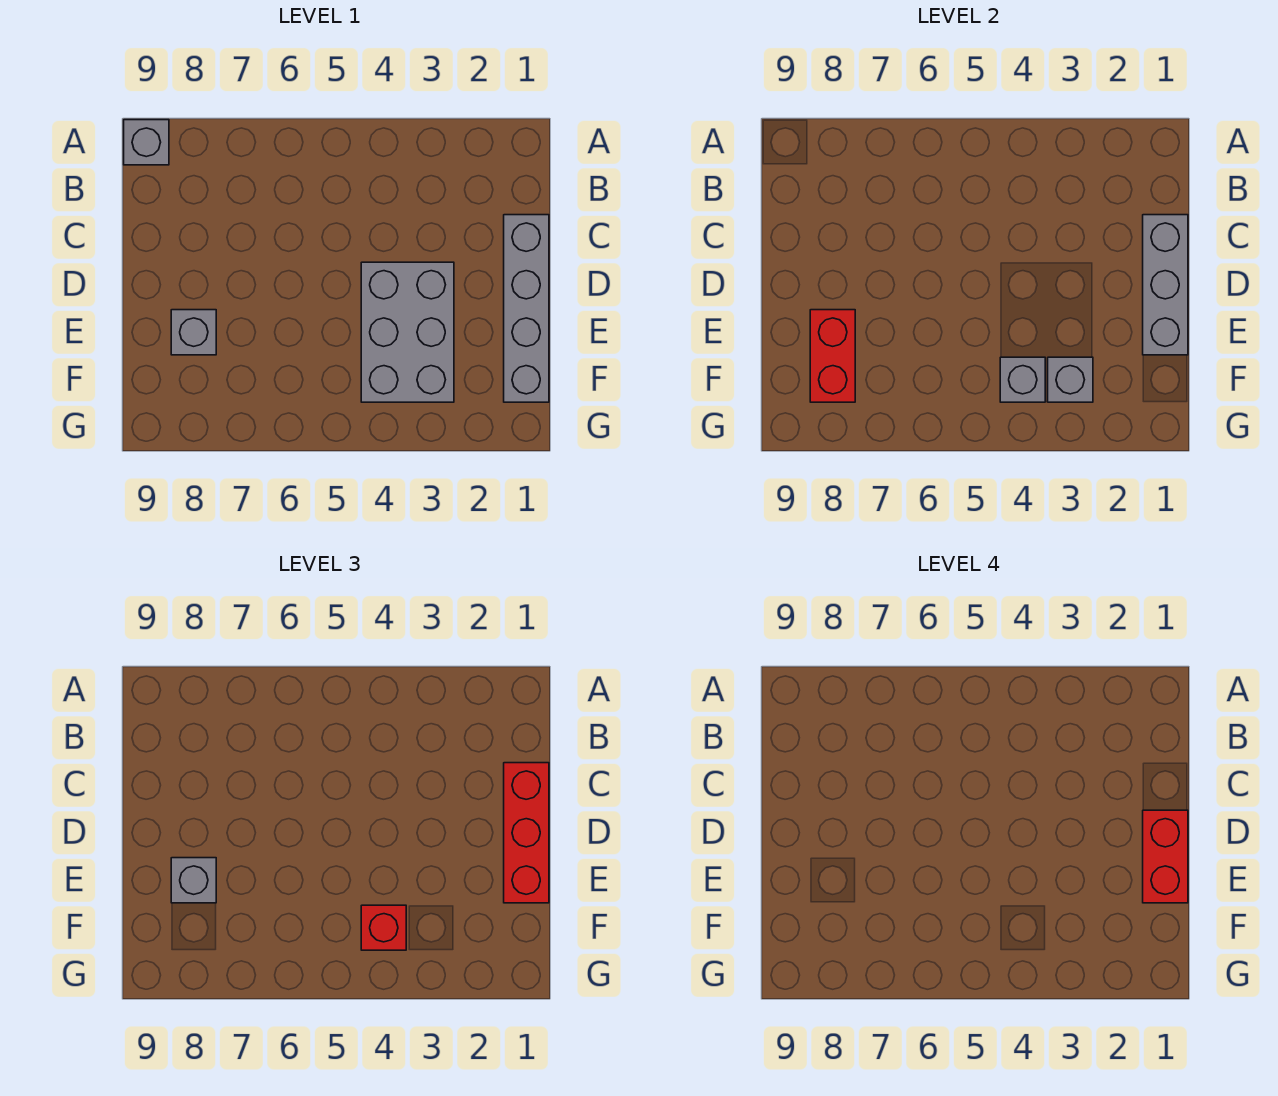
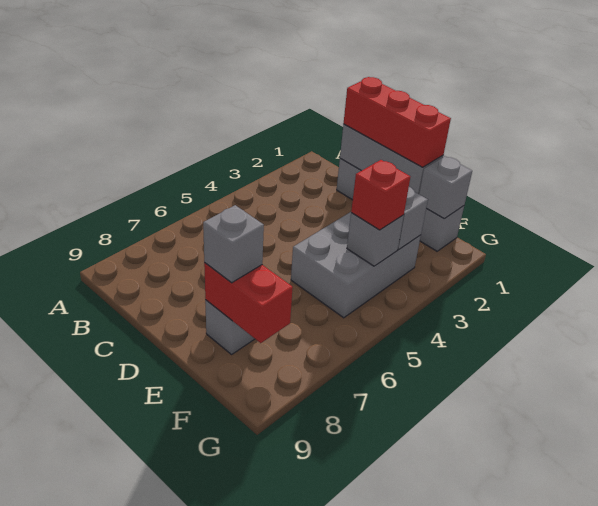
grey brick A9 level 1 -> grey brick F1 level 2
red brick D1:E1 level 4 -> none
grey brick D3:F4 level 1 -> grey brick E3:F5 level 1

